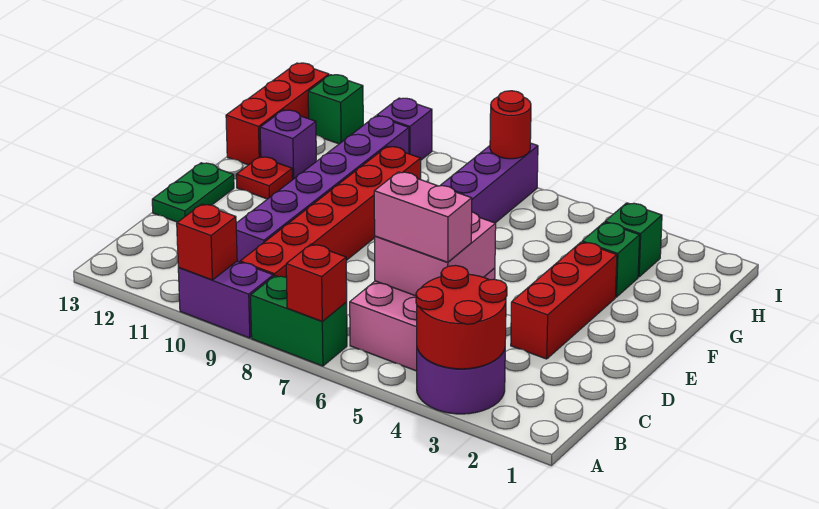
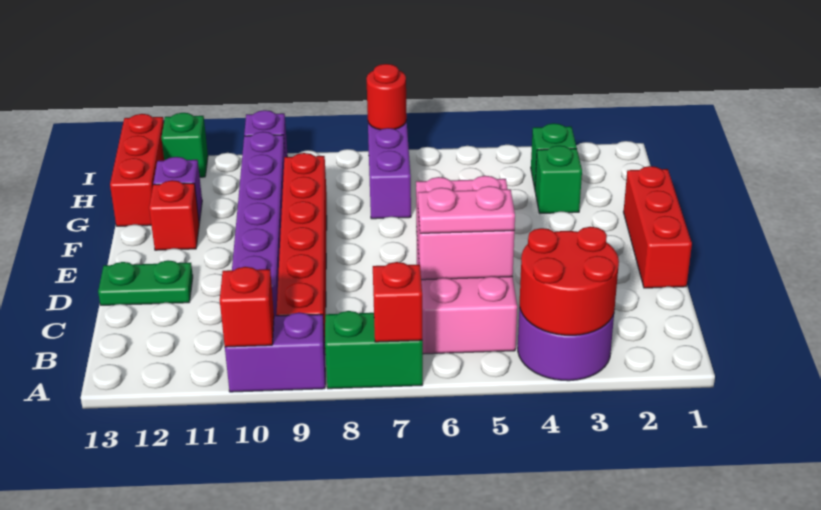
pink brick C5:C6 level 3 -> pink plate C5:C6 level 3
red brick D3:F3 level 1 -> red brick D1:F1 level 1
green plate D13:E13 level 1 -> green plate D12:D13 level 1
red plate F12 level 1 -> red brick F12 level 1

